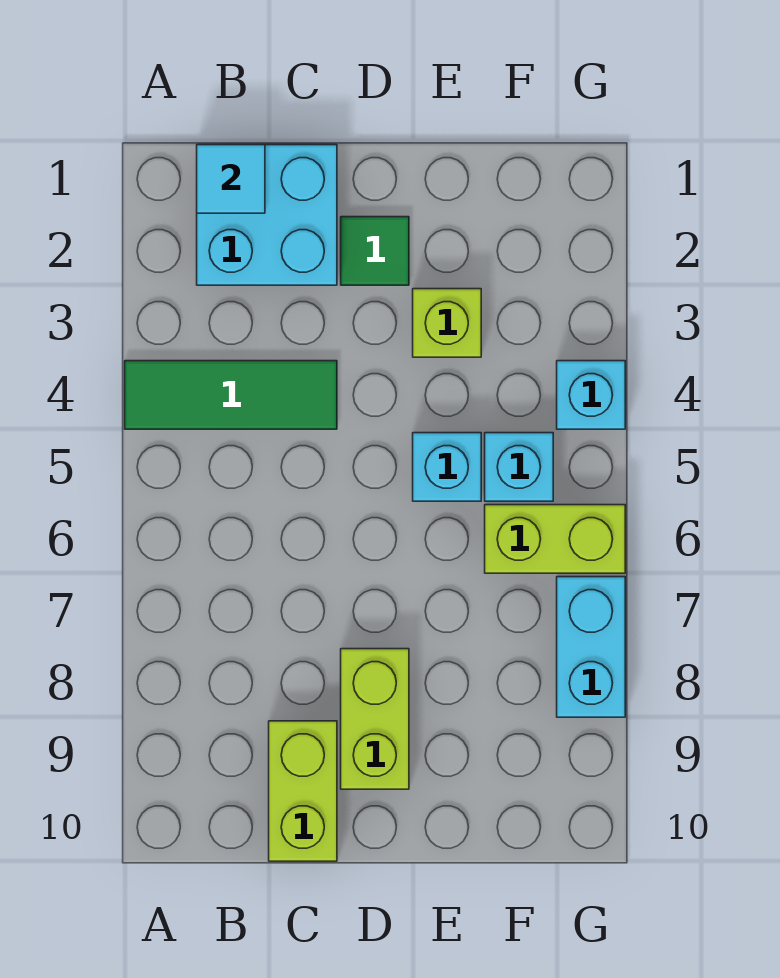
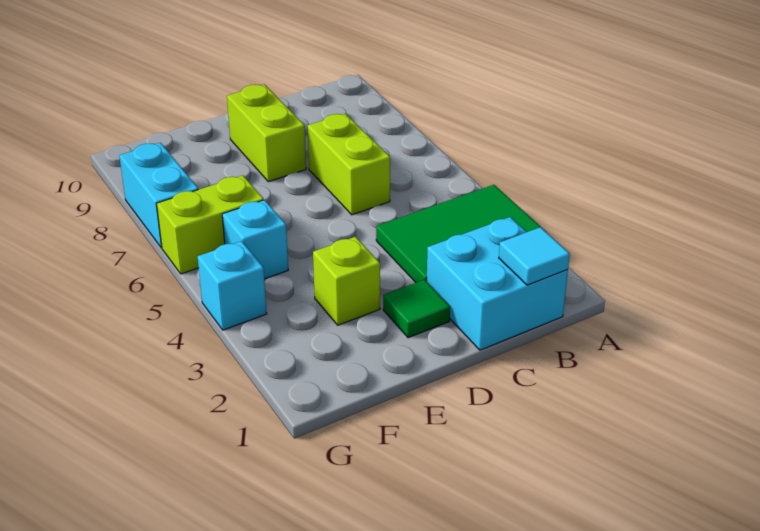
green tile A4:C4 level 1 -> green tile A3:C4 level 1
lime brick C9:C10 level 1 -> lime brick C6:C7 level 1
cyan brick E5 level 1 -> none

